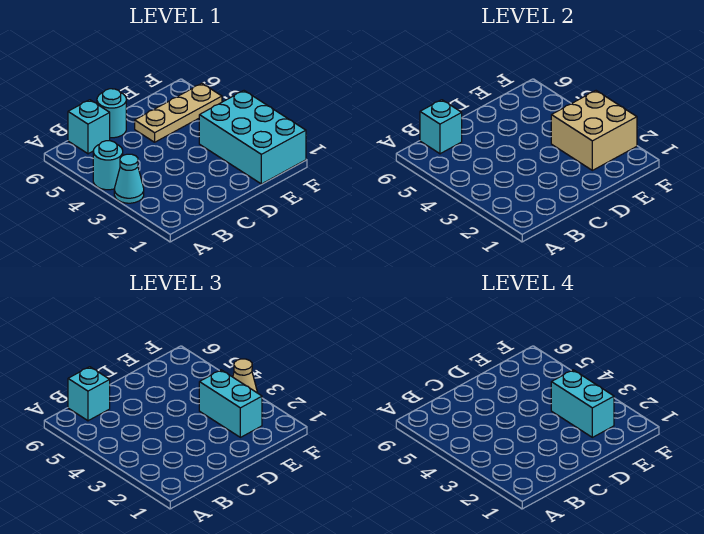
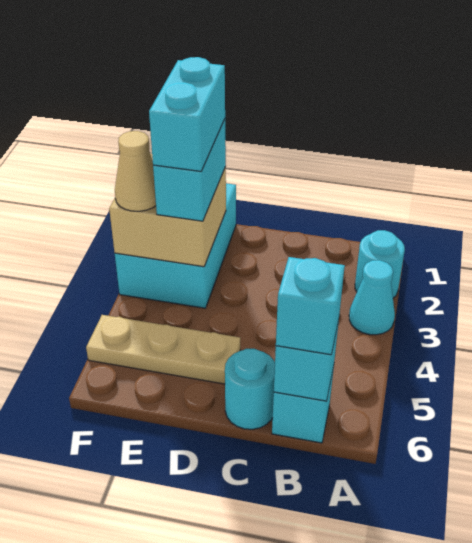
cyan round brick A4 level 1 -> cyan round brick A2 level 1

